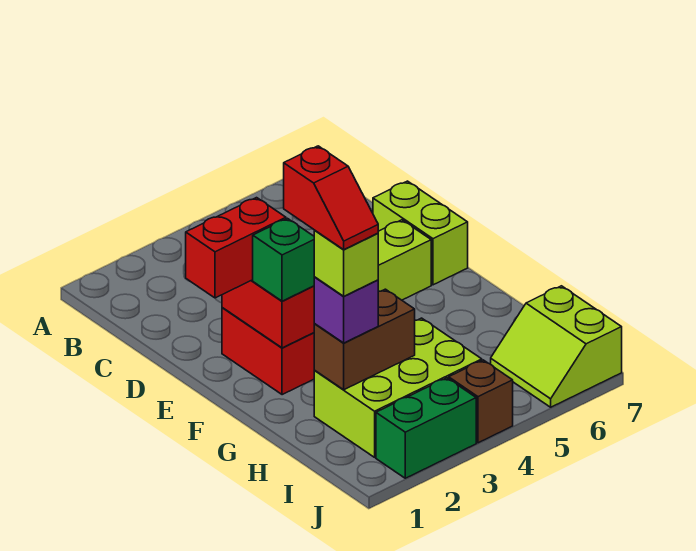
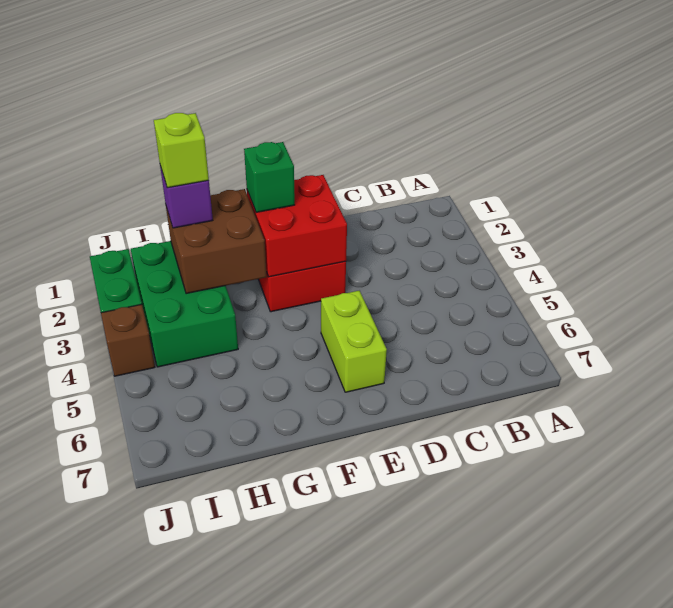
lime brick D7:E7 level 1 -> none
red brick E1:E2 level 3 -> none
red slope G2:H2 level 5 top G -> none
lime brick H2:I4 level 1 -> green brick H2:I4 level 1
brown brick H2:H3 level 2 -> brown brick G2:H3 level 2
lime slope I6:J7 level 1 top 7 -> none

